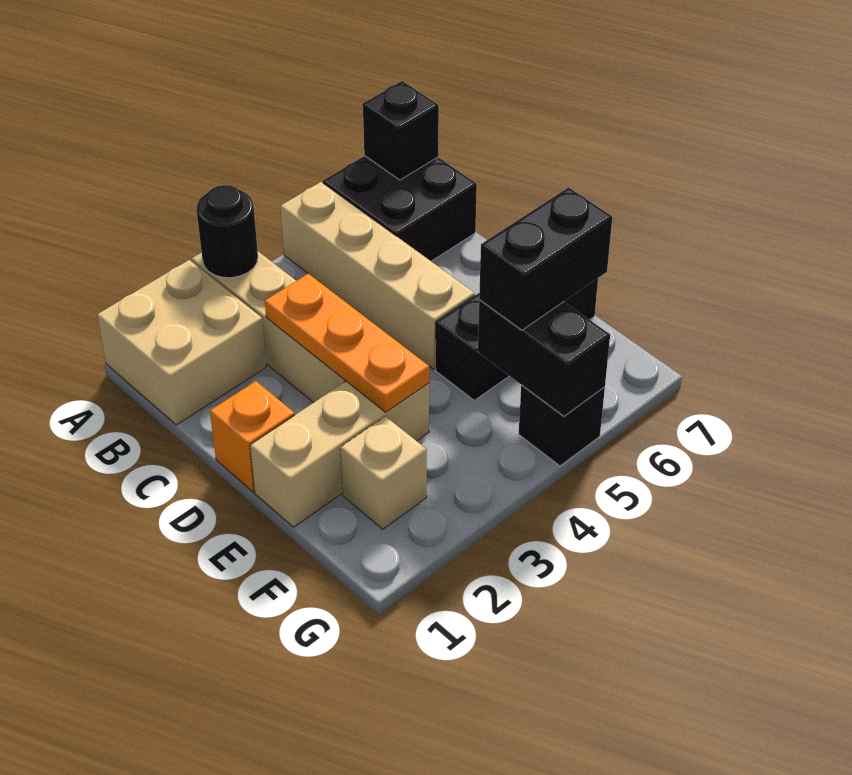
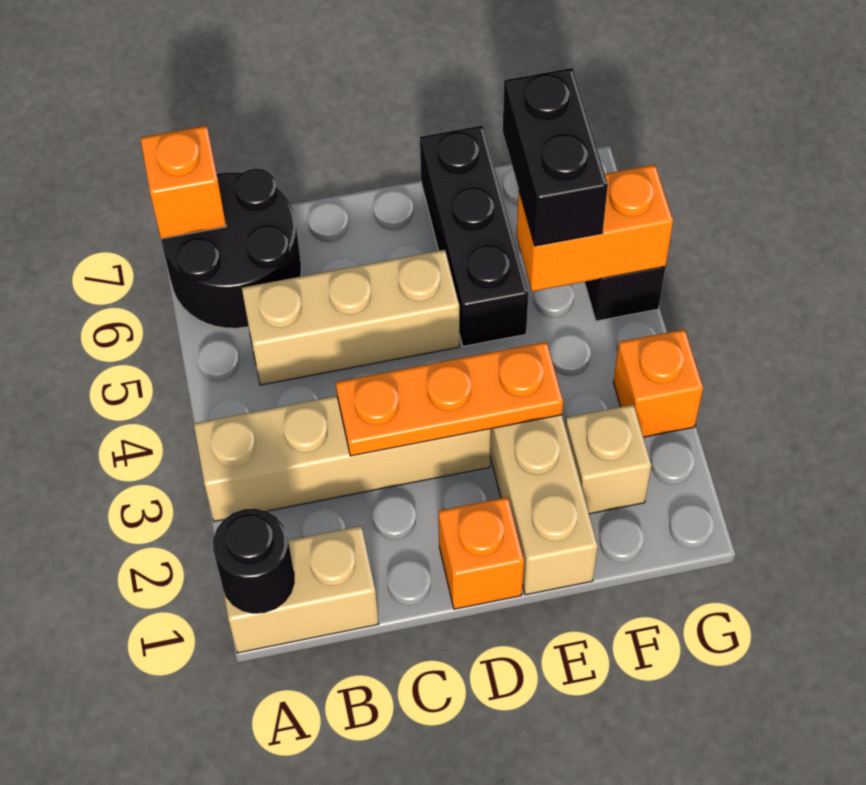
tan brick A1:B2 level 1 -> tan brick A1:B1 level 1
black round brick A3 level 2 -> black round brick A1 level 2
tan brick A5:D5 level 1 -> tan brick B5:D5 level 1
black brick A6:B7 level 1 -> black round brick A6:B7 level 1
black brick A7 level 2 -> orange brick A7 level 2
black brick F5:G5 level 2 -> orange brick F5:G5 level 2
none -> orange brick G3 level 1

